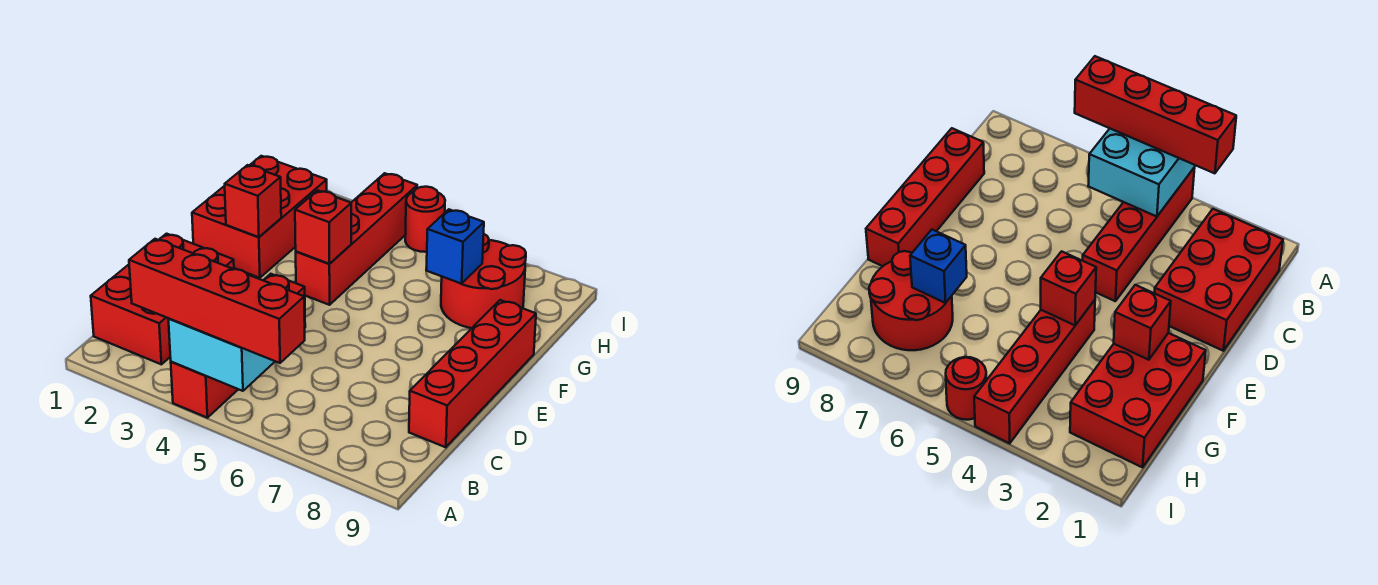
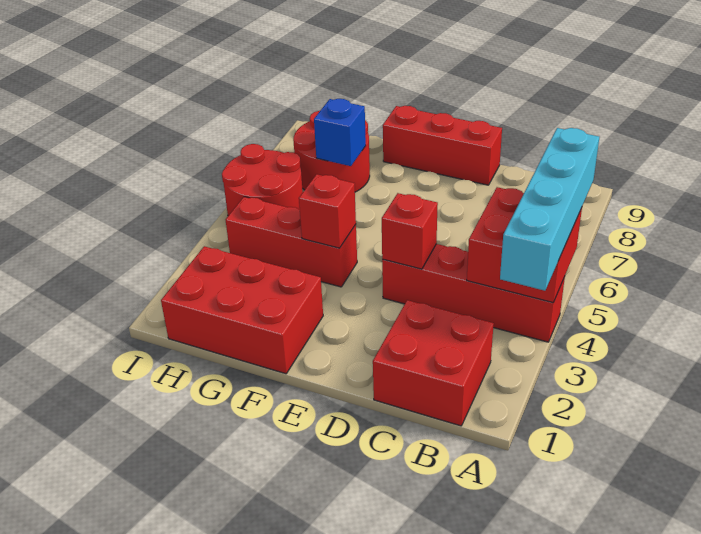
red brick A3:A6 level 3 -> cyan brick A3:A6 level 3
cyan brick A4:B5 level 2 -> red brick A4:B5 level 2
red brick B1:D2 level 1 -> red brick B1:C2 level 1
red brick C9:F9 level 1 -> red brick D9:F9 level 1
red brick F2 level 2 -> red brick D4 level 2
red brick F4:I4 level 1 -> red brick F4:H4 level 1
red round brick I5 level 1 -> red round brick H5:I6 level 1

